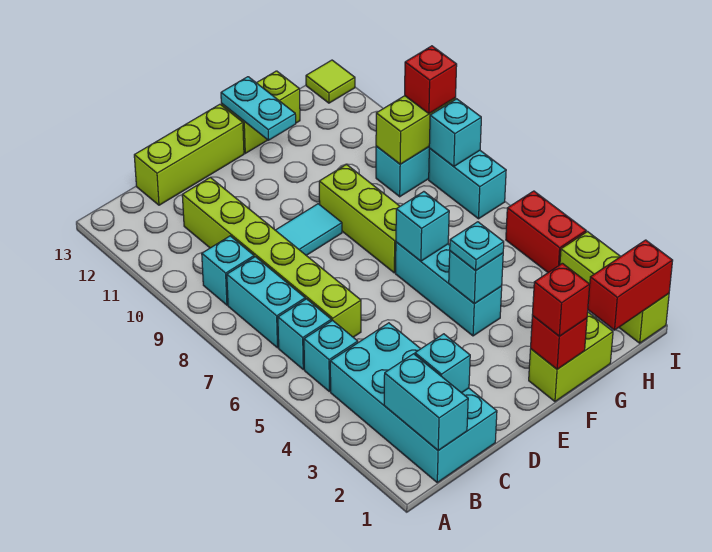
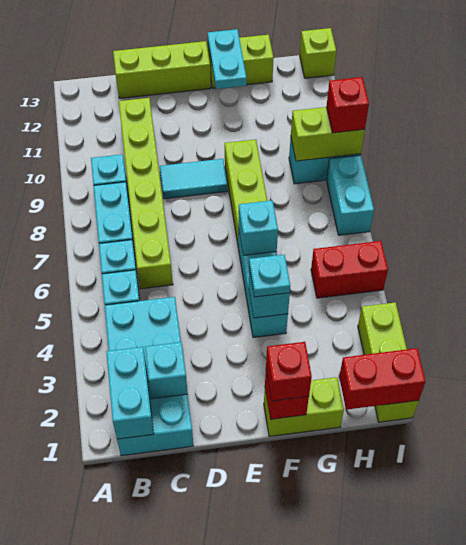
red brick I4:I5 level 1 -> red brick H5:I5 level 1
cyan brick I8 level 2 -> none
lime tile I13 level 1 -> lime brick I13 level 1

